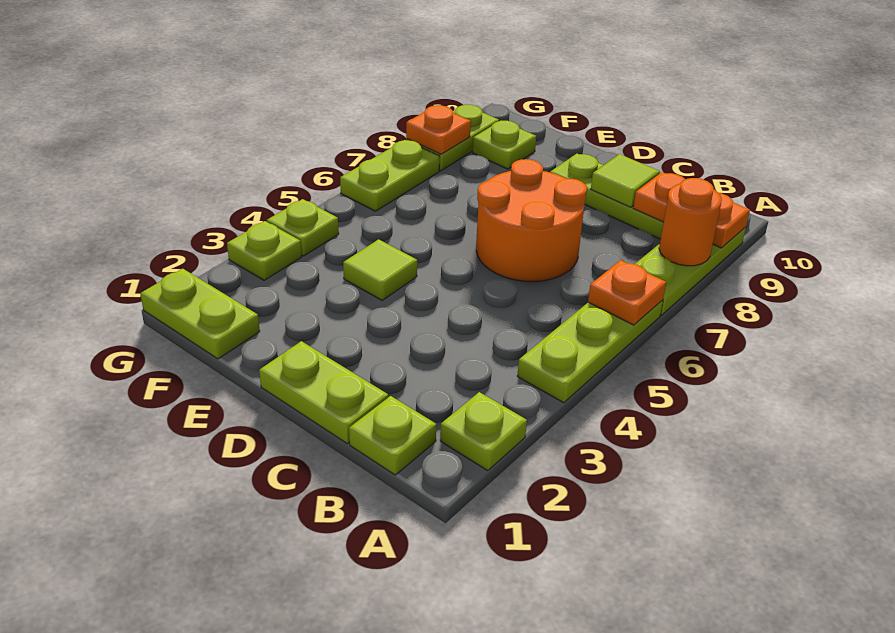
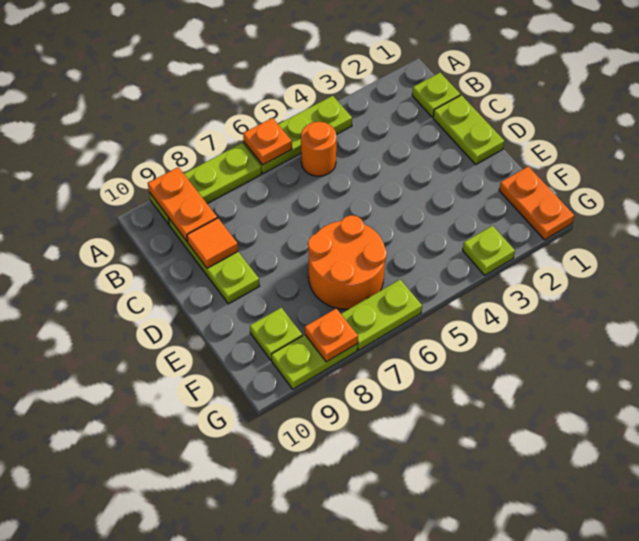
lime plate A2 level 1 -> none
orange round brick A8 level 2 -> orange round brick B5 level 1
orange round brick C6:D7 level 1 -> orange round brick E6:F7 level 1
lime tile C9 level 2 -> orange tile C9 level 2
lime tile E4 level 1 -> none
lime plate F1:G1 level 1 -> orange plate F1:G1 level 1
lime plate G4 level 1 -> none

